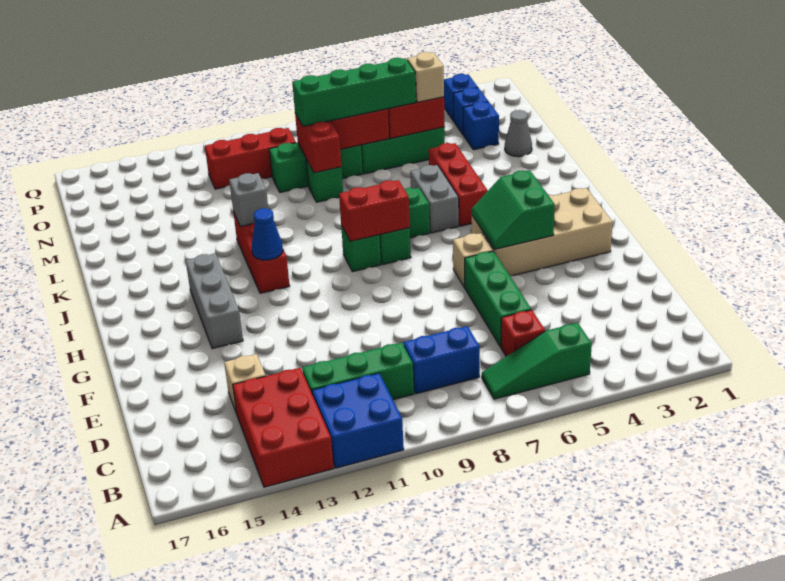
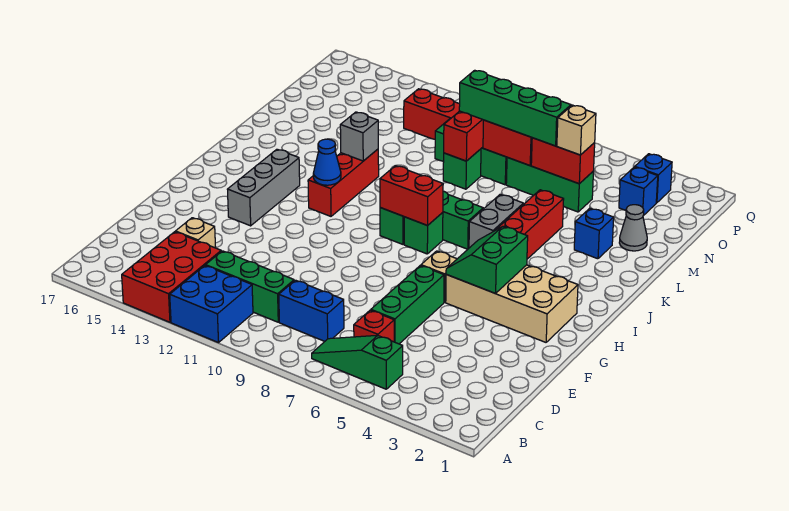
blue brick N3 level 1 -> blue brick L3 level 1

